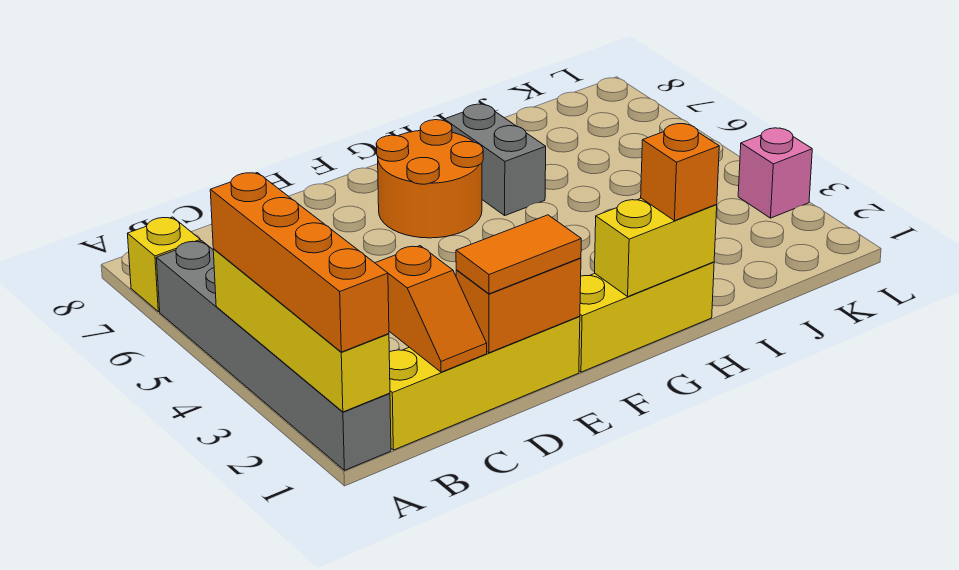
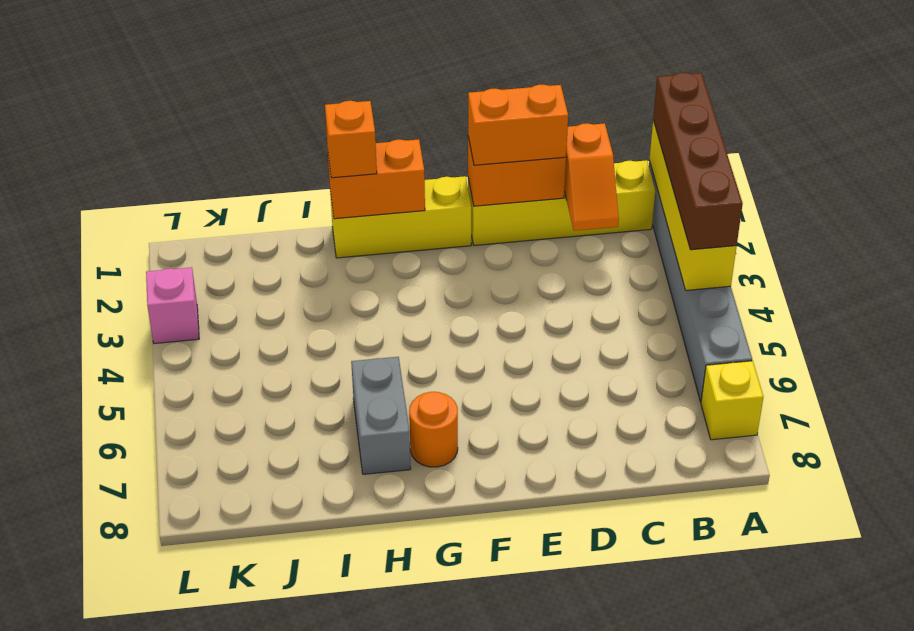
orange brick A1:A4 level 3 -> brown brick A1:A4 level 3
orange slope C1:C2 level 2 top 2 -> orange slope C1:C2 level 2 top 1
orange tile D1:E1 level 3 -> orange brick D1:E1 level 3
orange round brick F6:G7 level 1 -> orange round brick G7 level 1
yellow brick G1:H1 level 2 -> orange brick G1:H1 level 2

